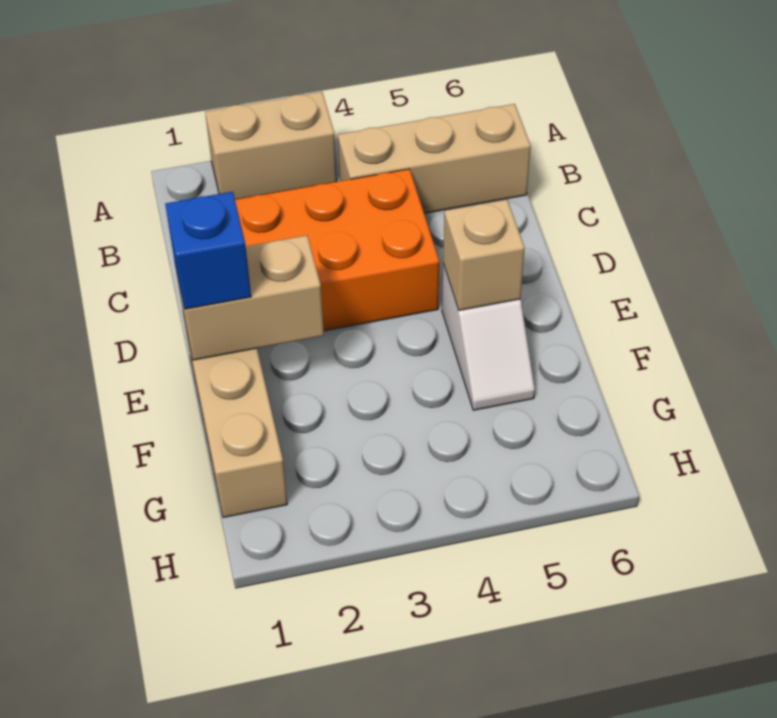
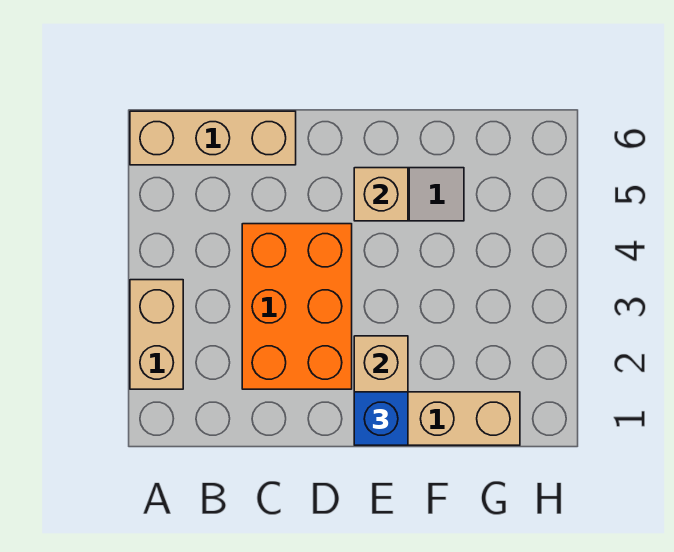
tan brick B4:B6 level 1 -> tan brick A6:C6 level 1

